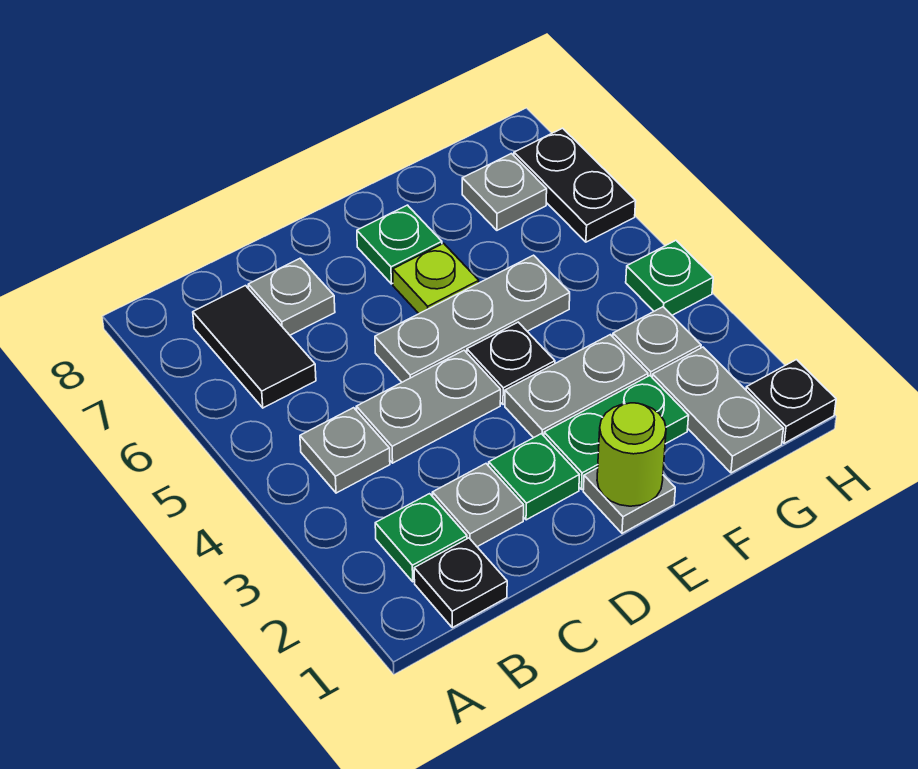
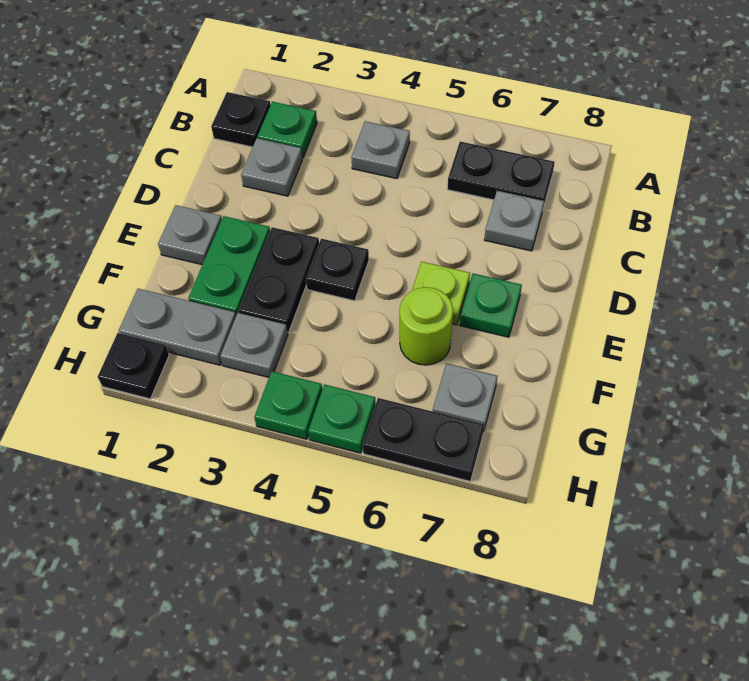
black tile B6:B7 level 1 -> black plate B6:B7 level 1
grey plate C4:D4 level 1 -> none
green plate D2 level 1 -> green plate H5 level 1
grey plate D5:F5 level 1 -> none
lime round brick E1 level 2 -> lime round brick F6 level 1
grey plate E3:F3 level 1 -> black plate E3:F3 level 1

